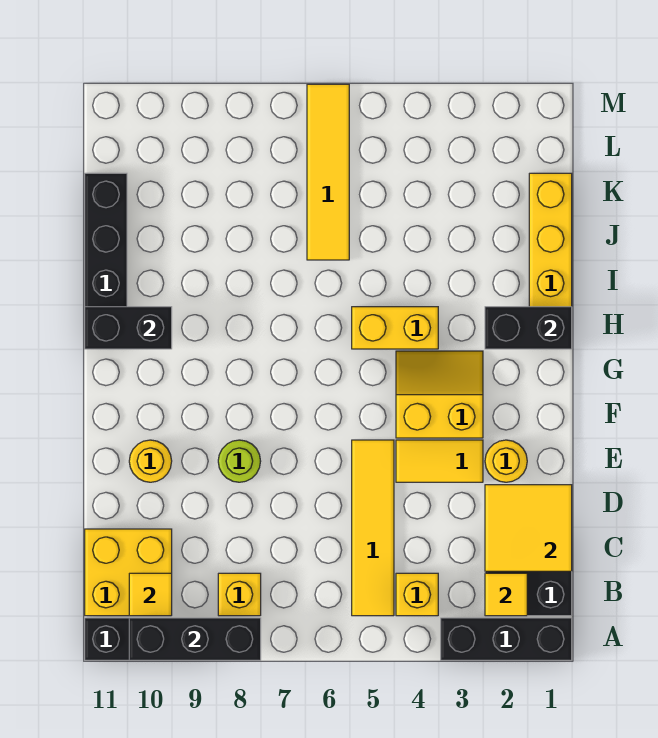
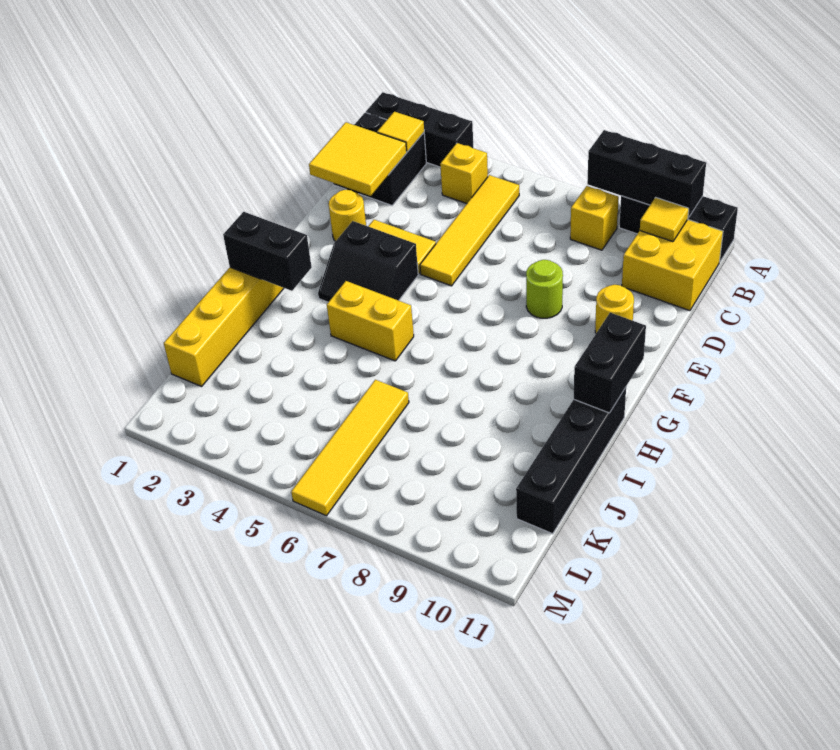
yellow slope F3:G4 level 1 top F -> black slope F3:G4 level 1 top F
black brick H10:H11 level 2 -> black brick G11:H11 level 2

